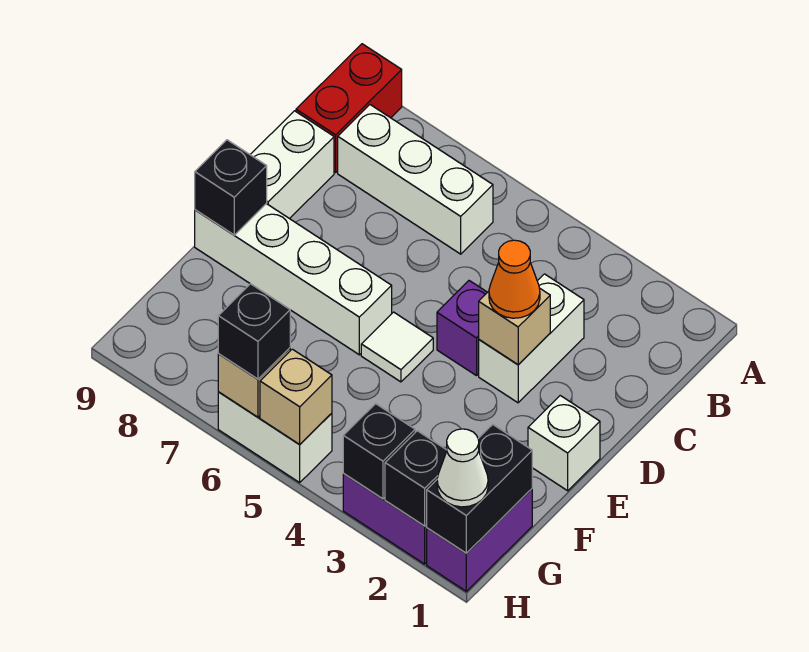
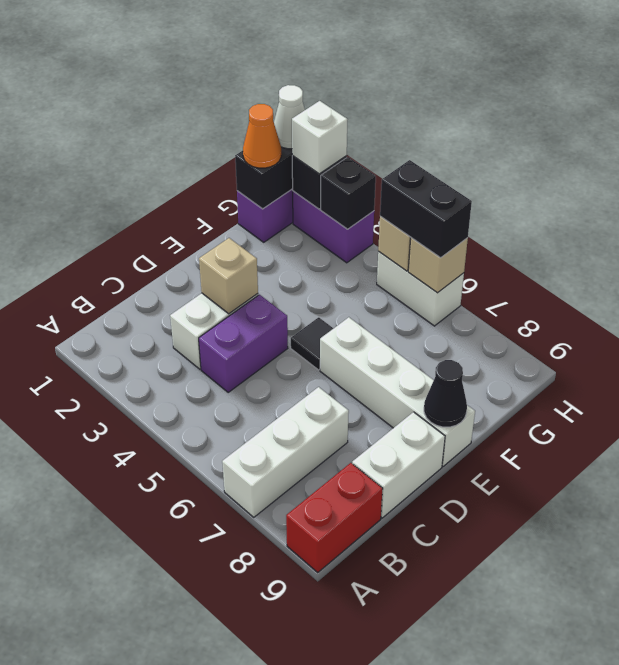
white brick B6:B8 level 1 -> white brick A7:C7 level 1
orange cone D3 level 3 -> orange cone G1 level 3
purple brick D4 level 1 -> purple brick C4:D4 level 1
white brick E1 level 1 -> white brick H2 level 3
white tile E5 level 1 -> black tile E5 level 1
black brick E9 level 2 -> black cone E9 level 2
black brick H6 level 3 -> black brick H5:H6 level 3

